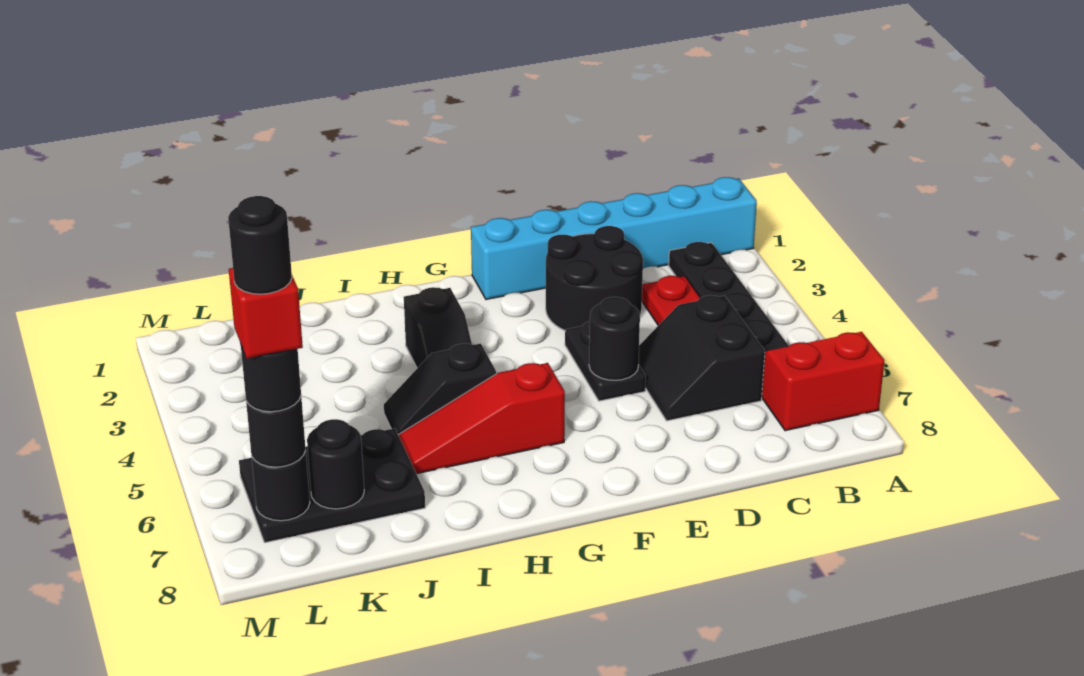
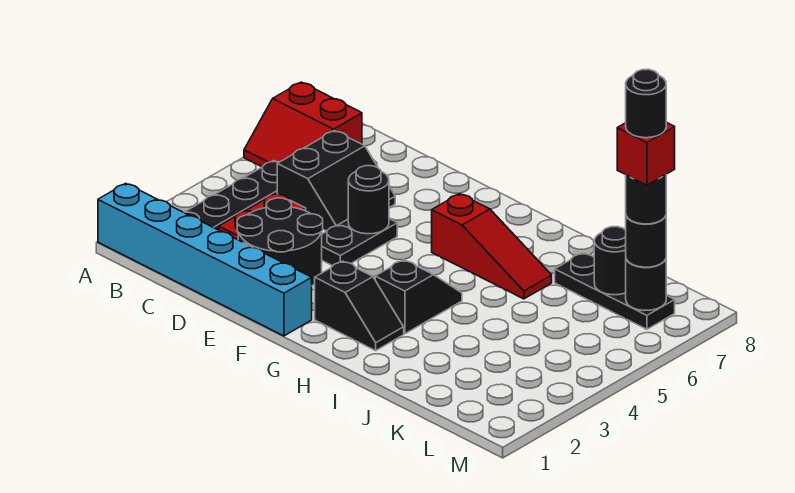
black slope H5:I5 level 1 top H -> black slope G2:H2 level 1 top G
black plate J6:L7 level 1 -> black plate J7:L7 level 1

